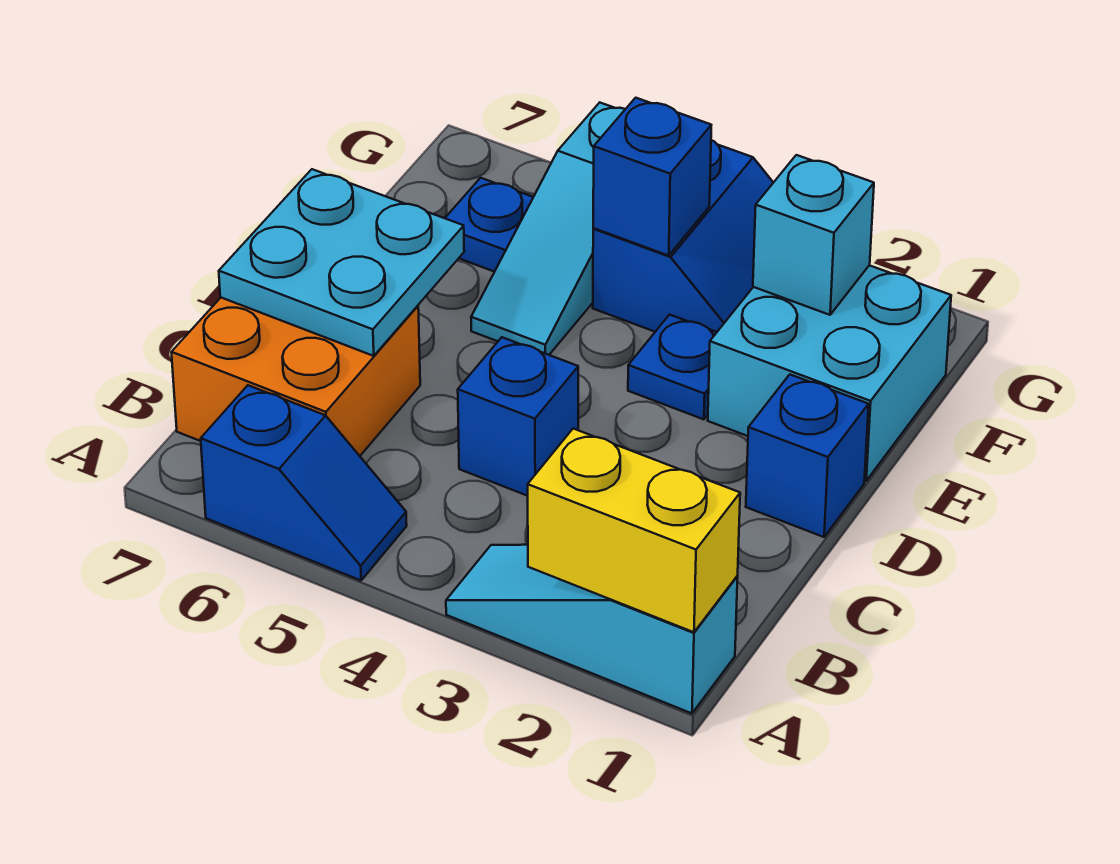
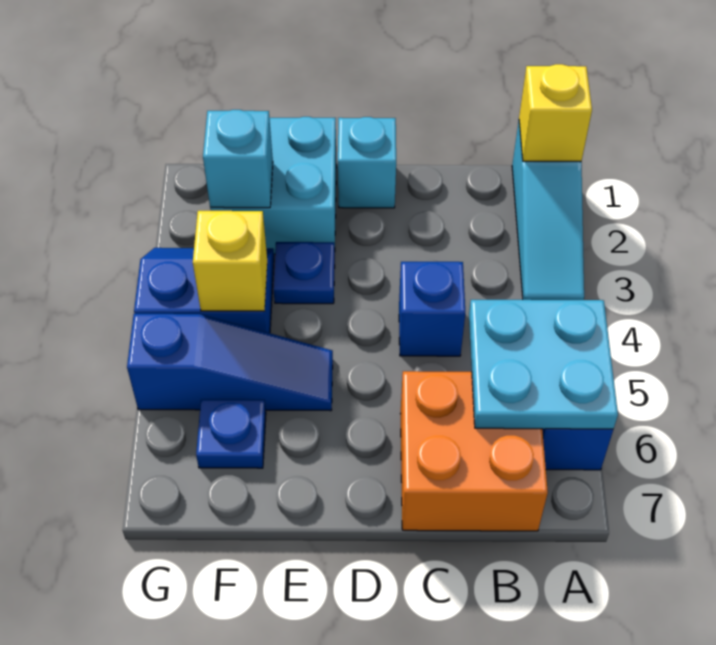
yellow brick A1:A2 level 2 -> yellow brick A1 level 2
cyan plate C6:D7 level 2 -> cyan plate A5:B6 level 2
blue brick D1 level 1 -> cyan brick D1 level 1
cyan slope E5:G5 level 1 top G -> blue slope E5:G5 level 1 top G
blue brick F4 level 2 -> yellow brick F4 level 2

